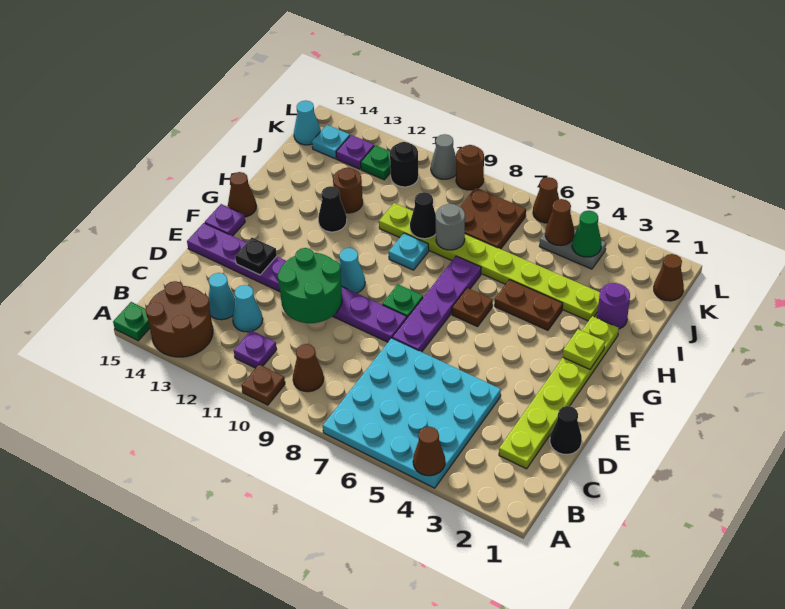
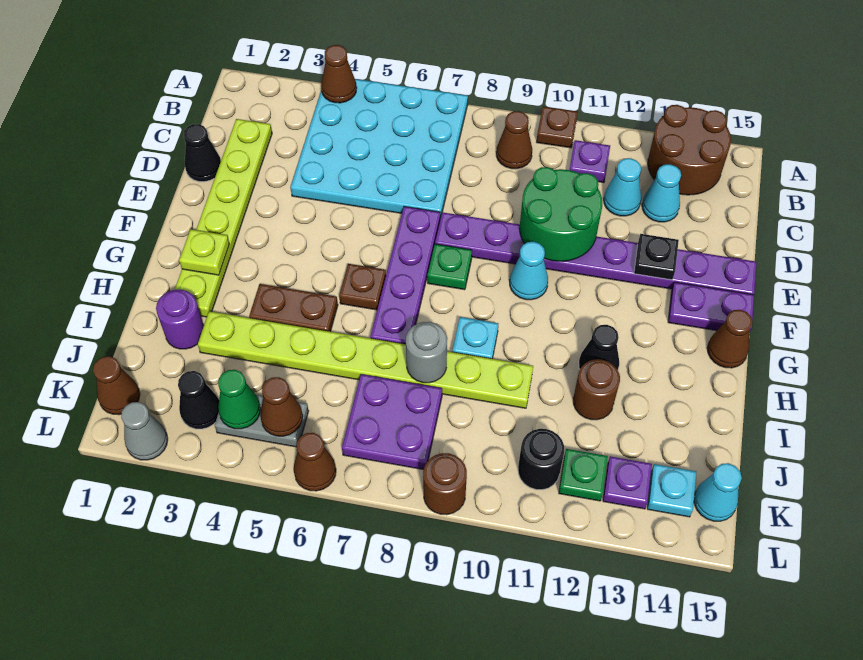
green plate A15 level 1 -> none
purple plate F15 level 1 -> purple plate F14:F15 level 1
black cone I9 level 2 -> black cone K3 level 1
brown plate J7:K8 level 1 -> purple plate J7:K8 level 1
grey cone L10 level 1 -> grey cone L2 level 1

